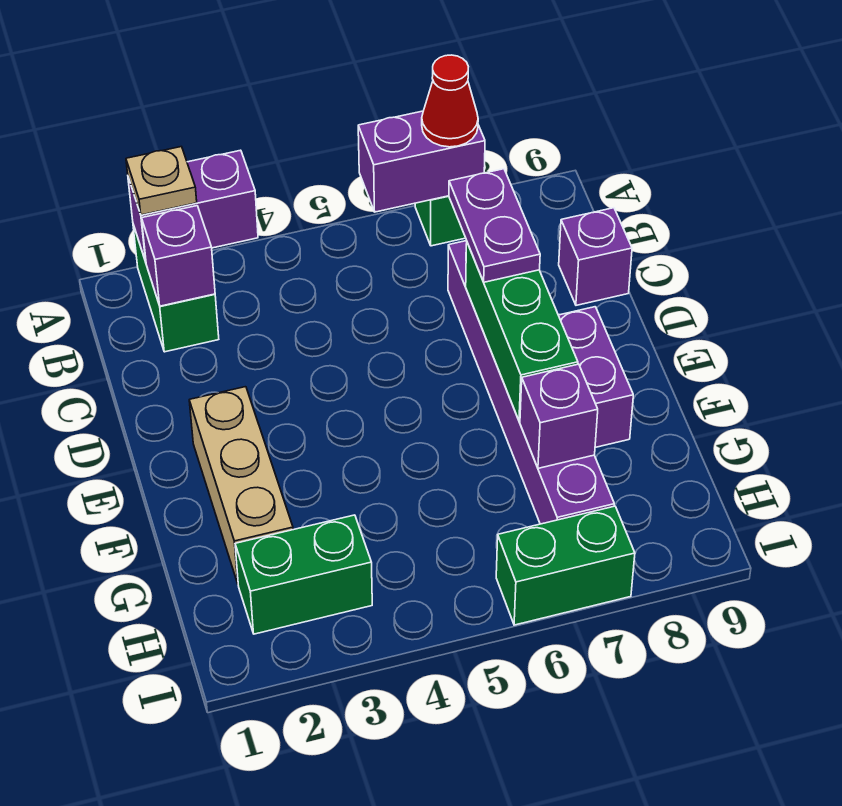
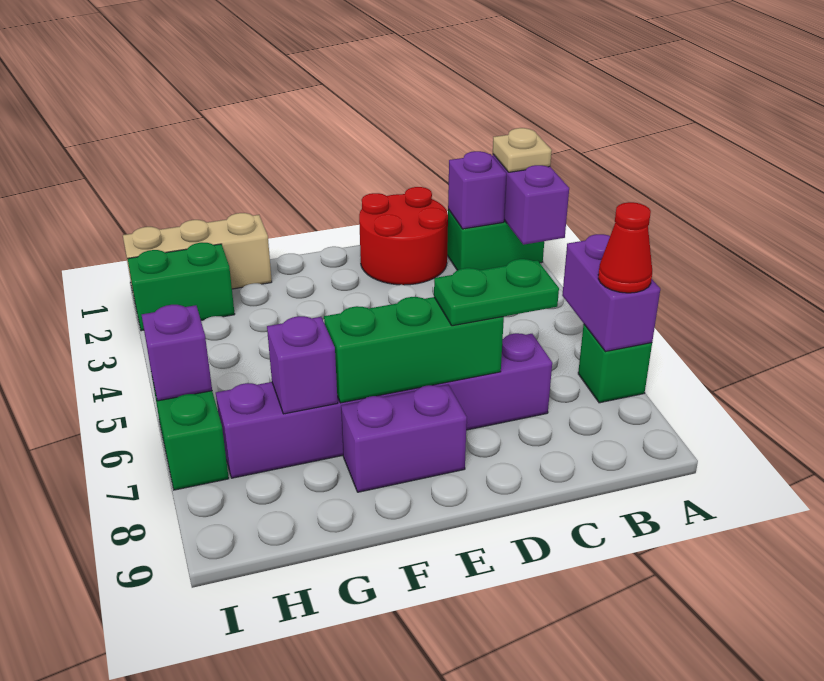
none -> red round brick C1:D2 level 1
purple plate C7:D7 level 3 -> green plate C7:D7 level 3
purple brick C9 level 1 -> purple brick I6 level 2
tan brick E2:G2 level 1 -> tan brick G1:I1 level 1
green brick H2:H3 level 1 -> green brick H2:I2 level 1

